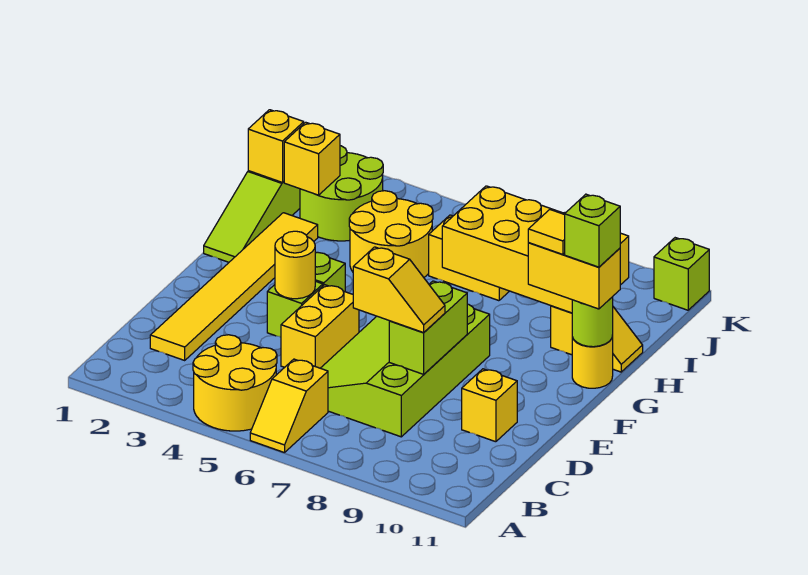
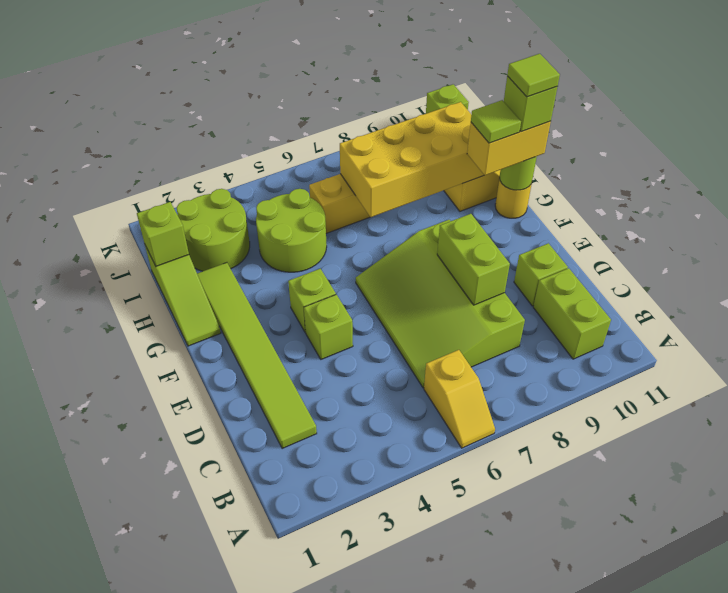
yellow round brick A4:B5 level 1 -> none
none -> lime brick B10:C10 level 1
yellow tile C2:H2 level 1 -> lime tile C2:H2 level 1
yellow brick D5:E5 level 1 -> none
yellow slope D7:D8 level 3 top 7 -> none
yellow brick D10 level 1 -> lime brick D10 level 1
yellow round brick E4 level 2 -> none
yellow tile G10 level 4 -> lime tile G10 level 4
none -> lime tile G11 level 5
yellow round brick H4:I5 level 1 -> lime round brick H4:I5 level 1
yellow brick I1 level 2 -> lime brick I1 level 2
yellow brick I2 level 2 -> none

